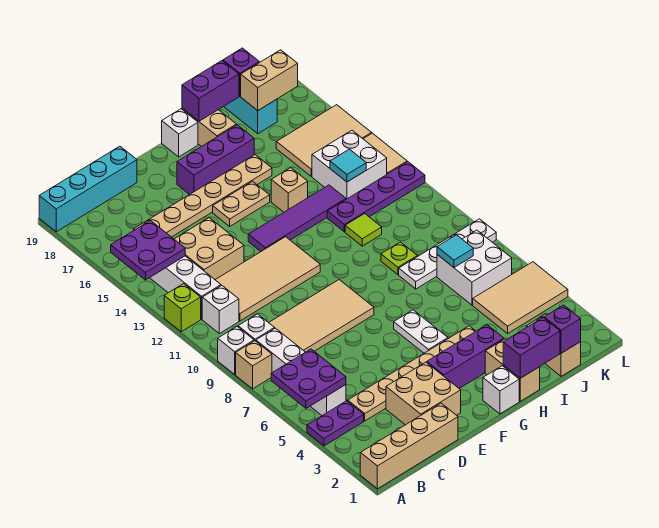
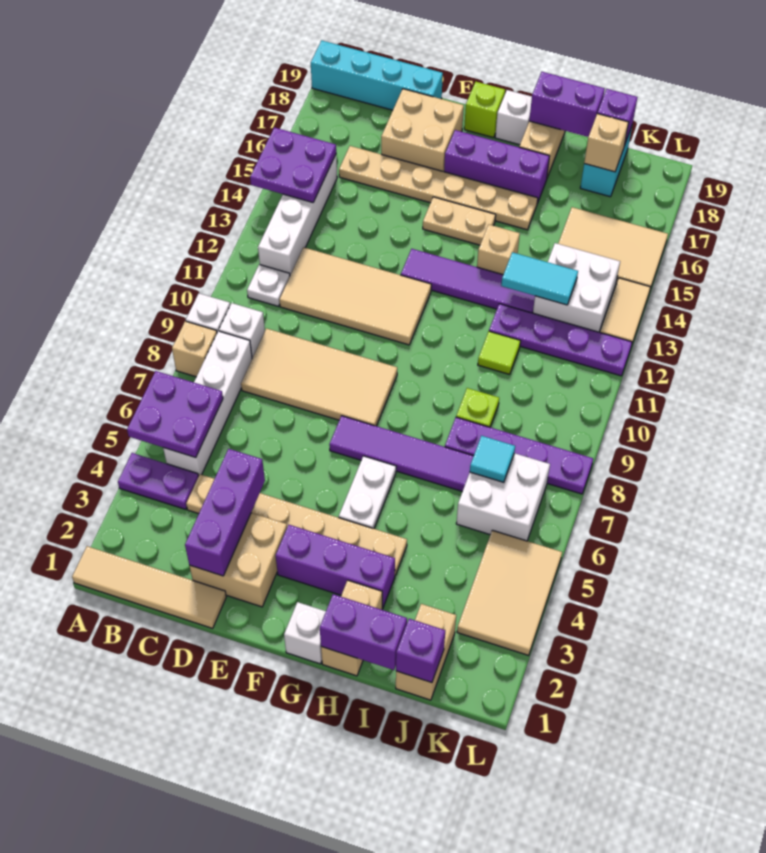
tan brick A1:D1 level 1 -> tan tile A1:D1 level 1
lime brick A12 level 1 -> lime brick F19 level 1
white brick B11 level 1 -> white plate B11 level 1
tan brick C13:D14 level 1 -> tan brick D17:E18 level 1
none -> purple brick D2:D4 level 2
none -> purple tile F7:I7 level 1
white plate I8:L8 level 1 -> purple plate I8:L8 level 1
tan tile J4:L5 level 1 -> tan tile K3:L5 level 1
cyan tile J13 level 2 -> cyan tile I13:J13 level 2
tan brick J18:K18 level 2 -> tan brick J18 level 2

